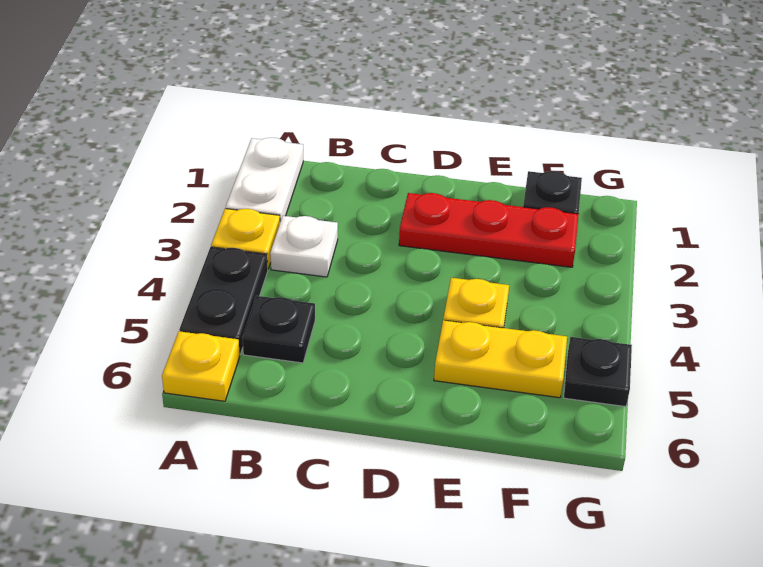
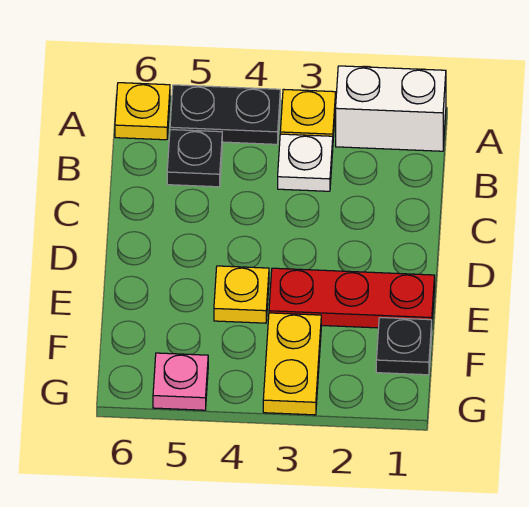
white plate A1:A2 level 1 -> white brick A1:A2 level 1
red plate D2:F2 level 1 -> red plate E1:E3 level 1
yellow plate E5:F5 level 1 -> yellow plate F3:G3 level 1
black plate G5 level 1 -> pink plate G5 level 1

